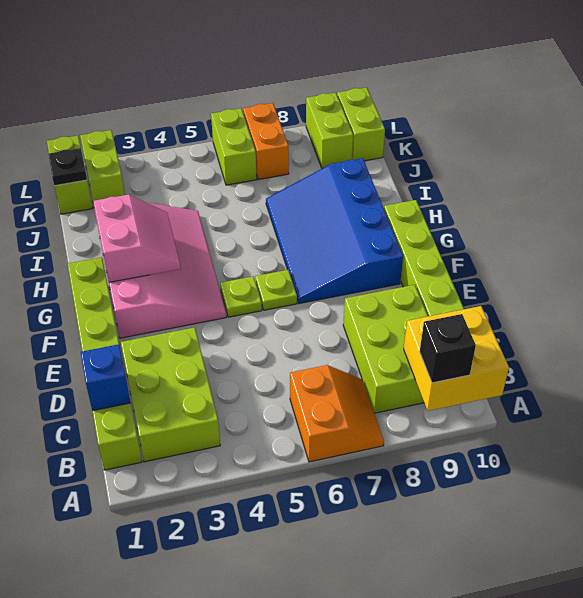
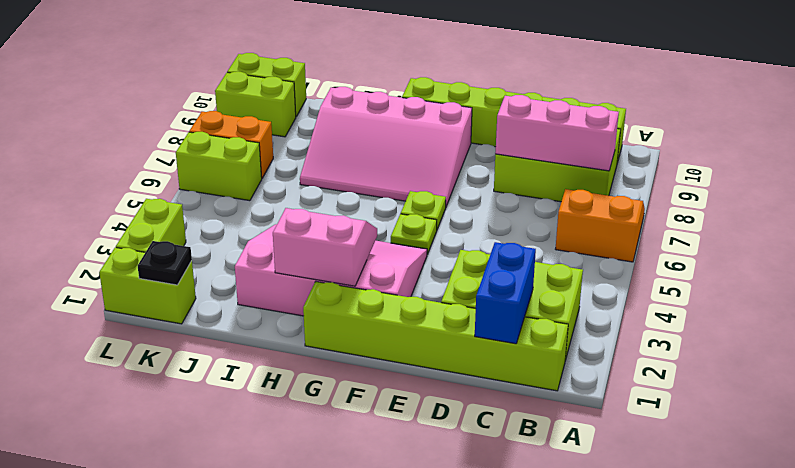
yellow brick A9:B10 level 2 -> none
black brick A9 level 3 -> none
none -> pink brick B8:D8 level 2
blue brick C1 level 2 -> blue brick C1:C2 level 2
blue slope F7:I9 level 1 top 9 -> pink slope F7:I9 level 1 top 9
lime brick K2:L2 level 1 -> lime brick L2:L3 level 1

